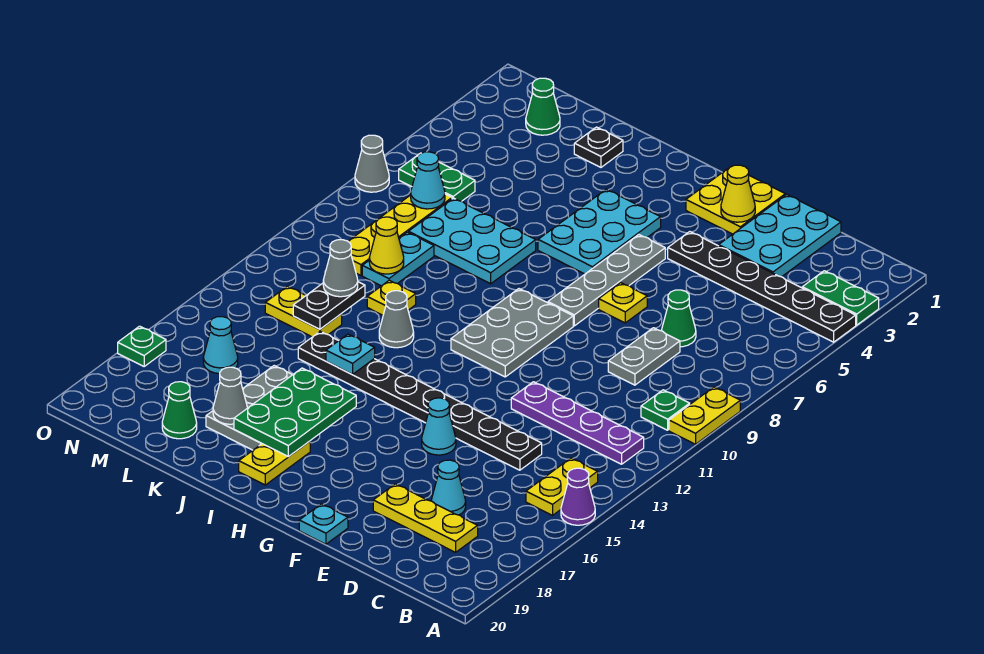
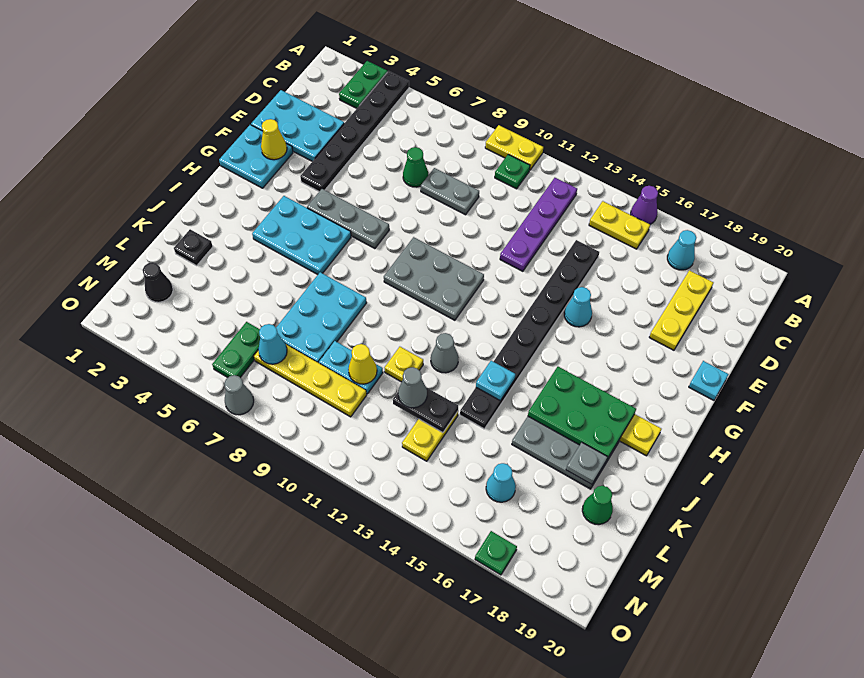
cyan cone D17 level 1 -> cyan cone B17 level 1
yellow plate F1:G2 level 1 -> cyan plate F1:G2 level 1
yellow plate F7 level 1 -> none
grey plate G5:G8 level 1 -> grey plate G5:G7 level 1
grey cone K18 level 2 -> grey plate K18 level 2
green cone M2 level 1 -> black cone M2 level 1

